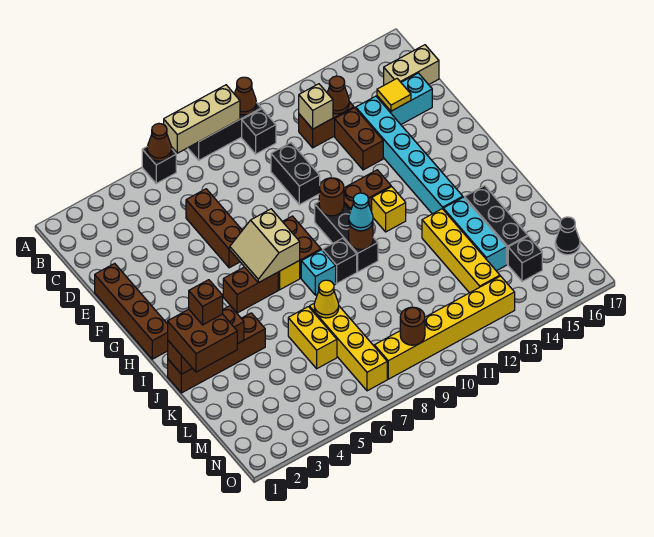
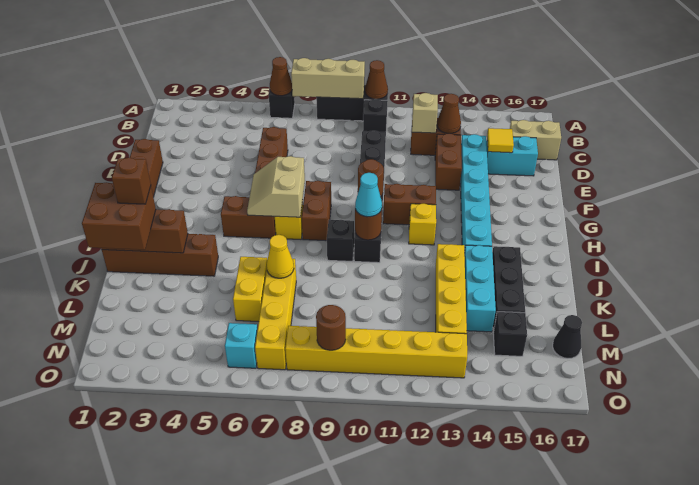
cyan brick I8 level 1 -> cyan brick N6 level 1

